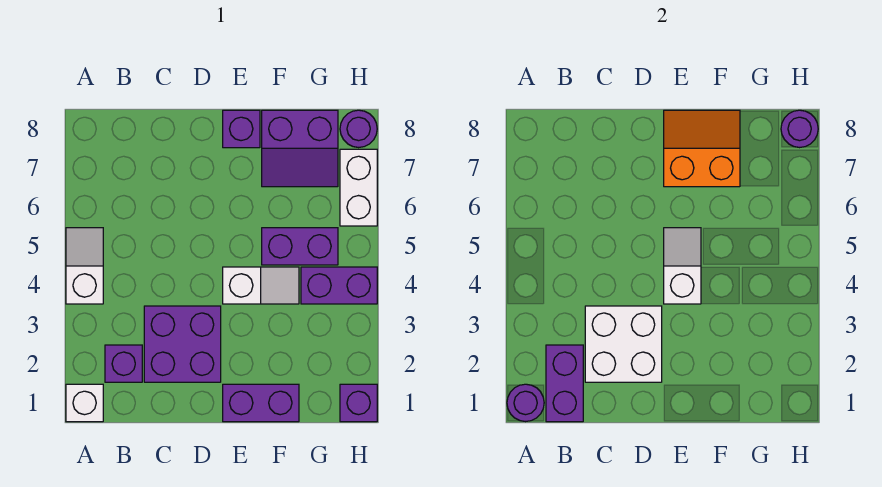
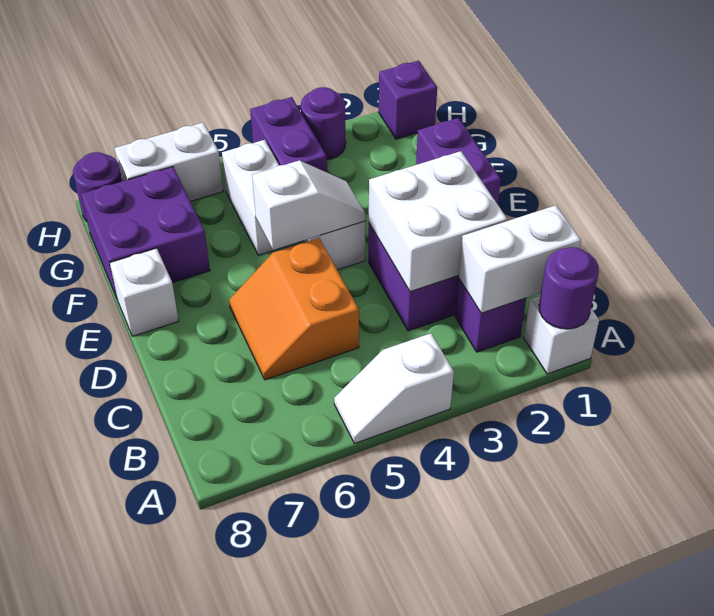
purple brick B1:B2 level 2 -> white brick B1:B2 level 2
white slope E4:E5 level 2 top 4 -> white slope E4:E5 level 2 top 5
orange slope E7:F8 level 2 top 7 -> orange slope C5:D6 level 1 top 5
purple brick E8 level 1 -> white brick E8 level 1
purple brick F5:G5 level 1 -> white brick F5:G5 level 1
purple slope F7:G8 level 1 top 8 -> purple brick F7:G8 level 1
purple round brick H8 level 2 -> purple round brick H3 level 1

